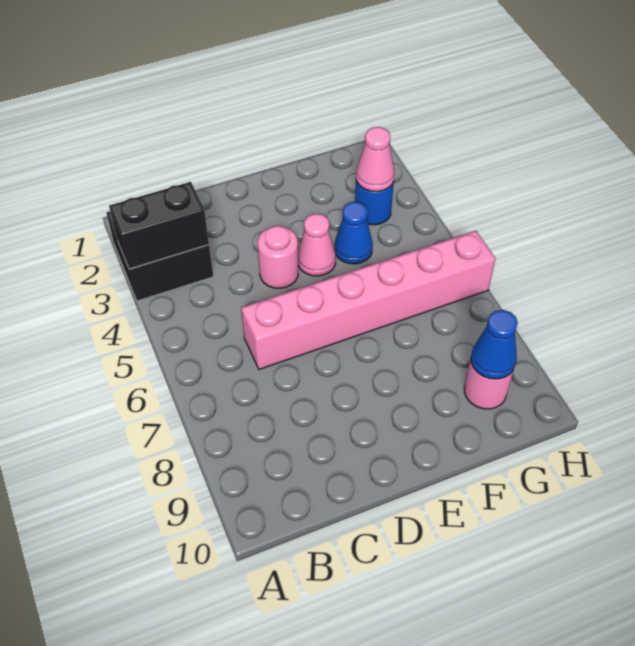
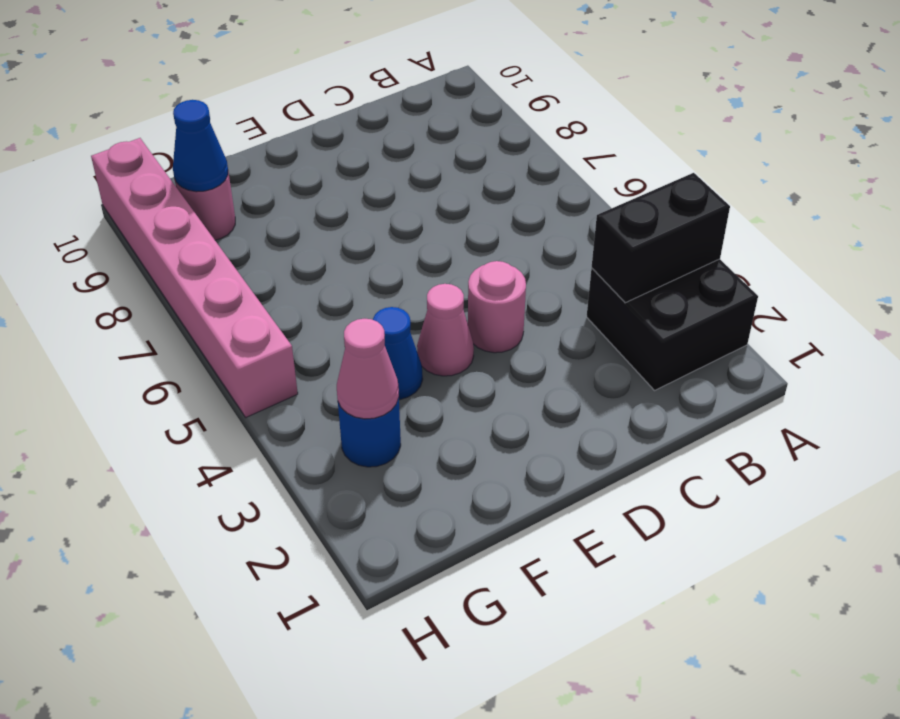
pink brick C6:H6 level 1 -> pink brick H5:H10 level 1

